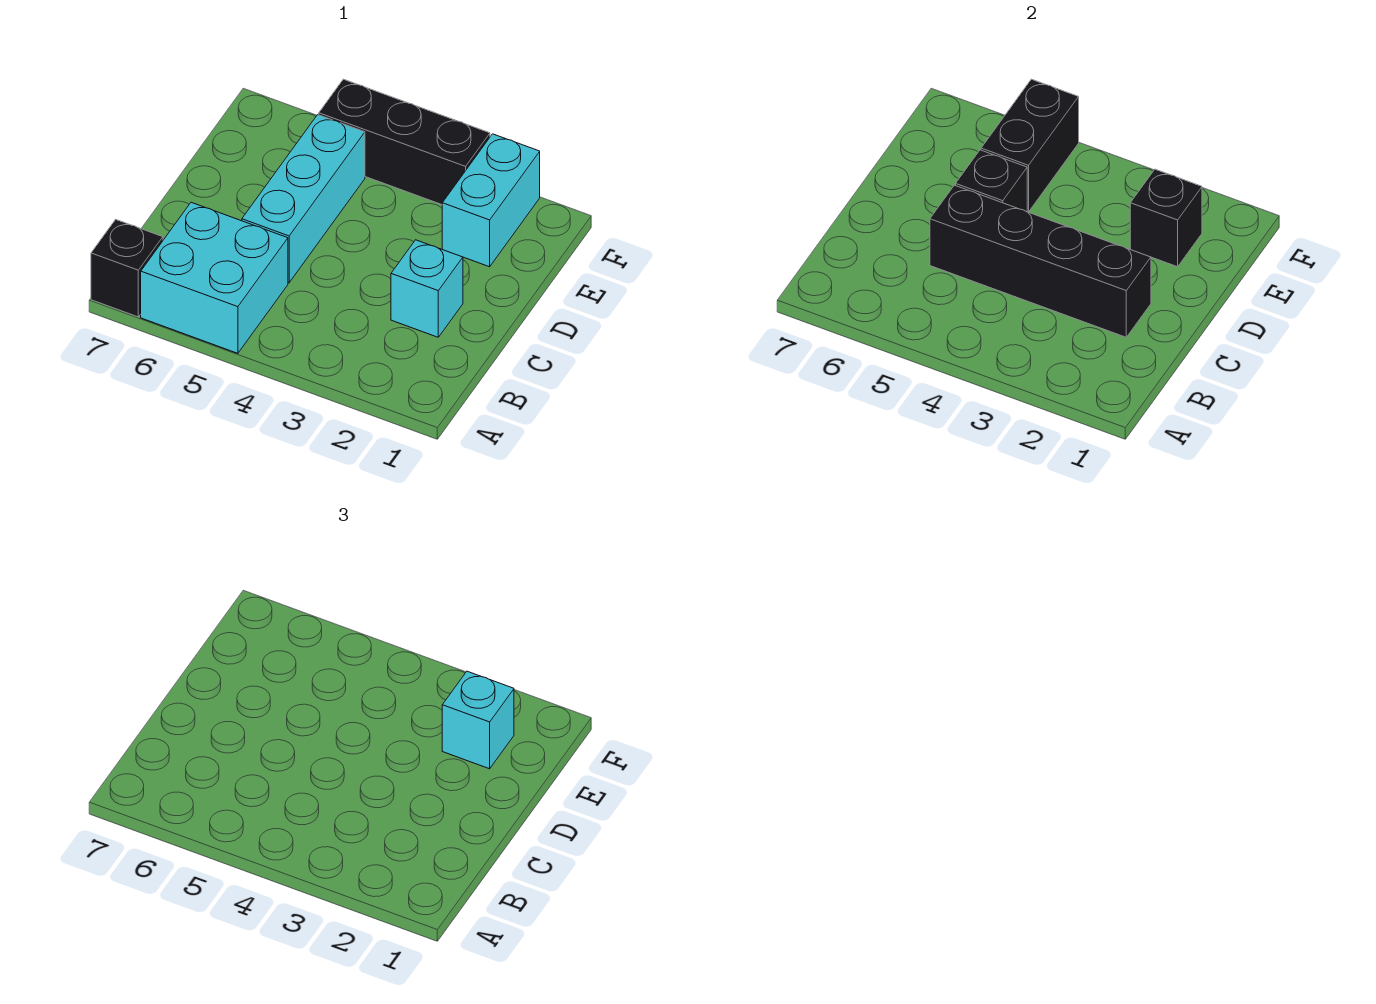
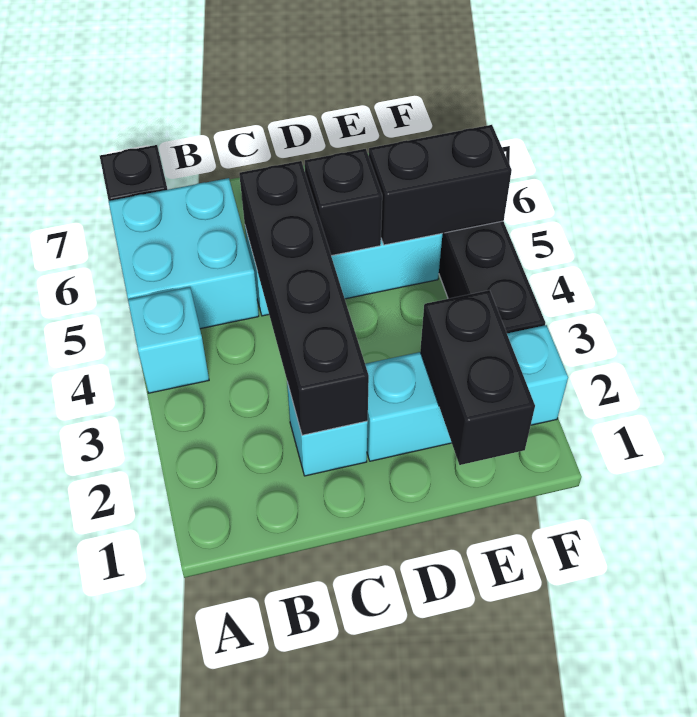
cyan brick E2:F2 level 1 -> cyan brick D2:F2 level 1
black brick E2 level 2 -> black brick E1:E2 level 2
cyan brick E2 level 3 -> cyan brick A4 level 1

